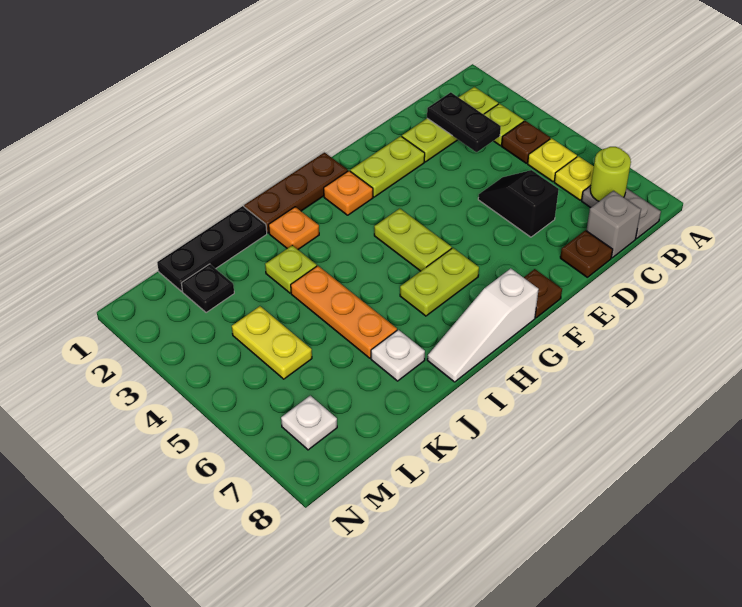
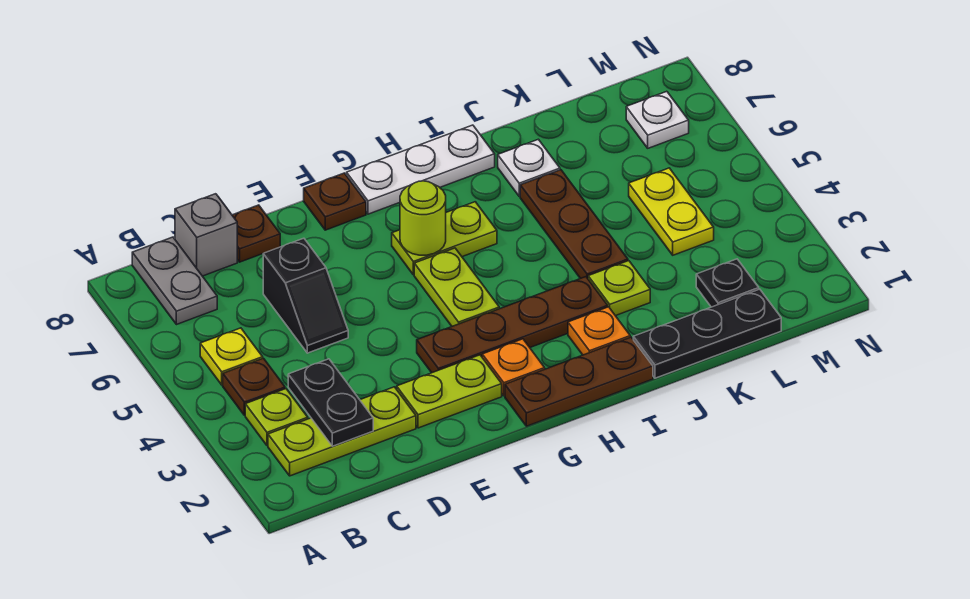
yellow plate B6 level 1 -> none
lime round brick B7 level 2 -> lime round brick G6 level 2
none -> brown plate F3:I3 level 1
white slope G8:I8 level 1 top G -> white plate G8:I8 level 1
orange plate J4:J6 level 1 -> brown plate J4:J6 level 1

